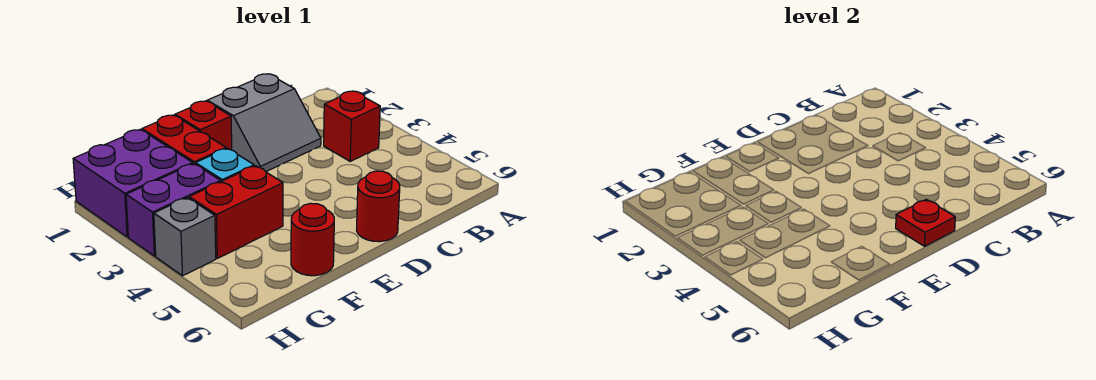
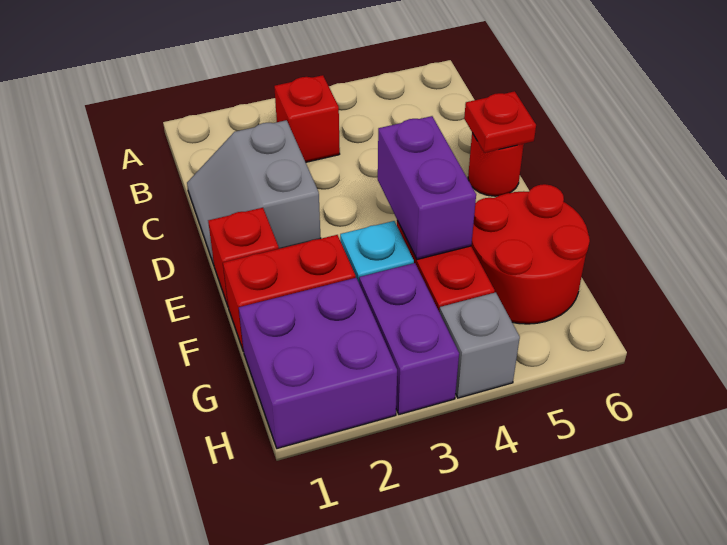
grey slope C1:D2 level 1 top 1 -> grey slope C1:D2 level 1 top 2
none -> purple brick E4:F4 level 2
red round brick F6 level 1 -> red round brick F5:G6 level 1

